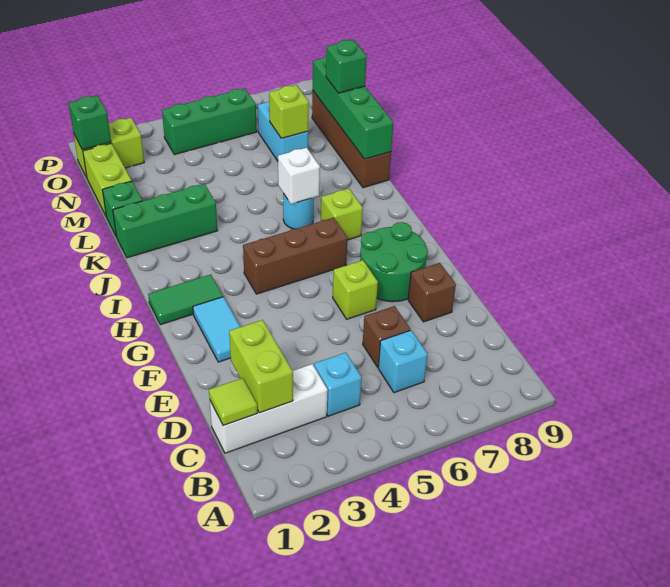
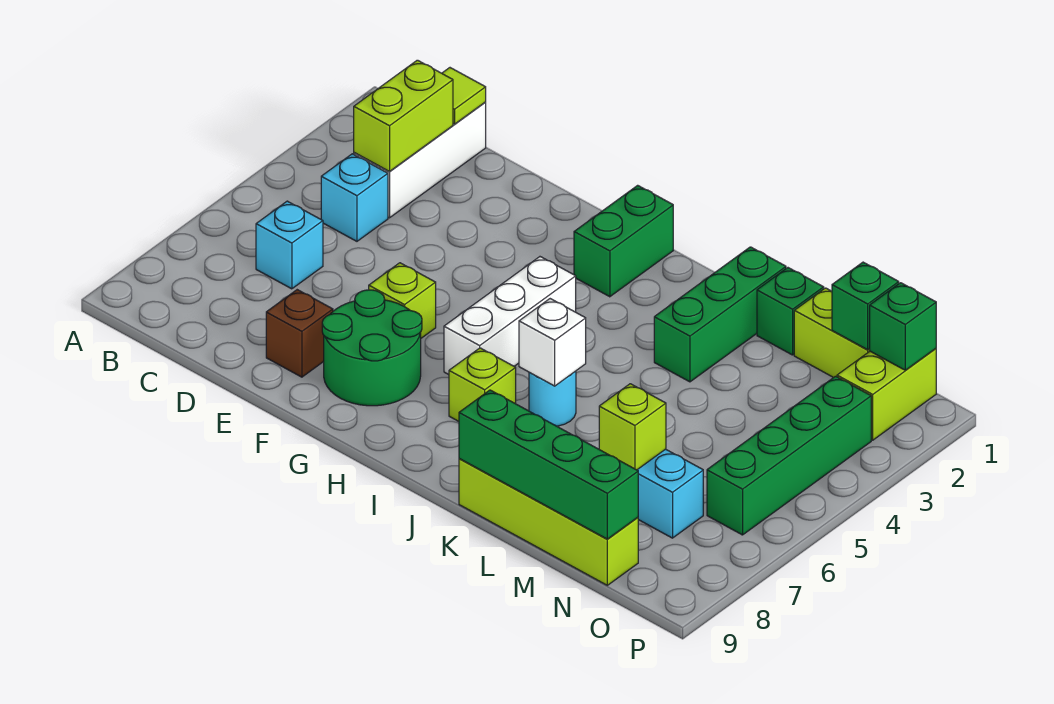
lime brick C2:D2 level 2 -> lime brick C2:C3 level 2
brown brick D6 level 1 -> none
cyan tile F2:G2 level 1 -> none
green tile H1:H2 level 1 -> green brick H1:H2 level 1
brown brick H4:H6 level 1 -> white brick H4:H6 level 1
brown brick K9:N9 level 1 -> lime brick K9:N9 level 1
green brick M9 level 3 -> green brick N1 level 2
green brick O4:O6 level 1 -> green brick O3:O6 level 1

